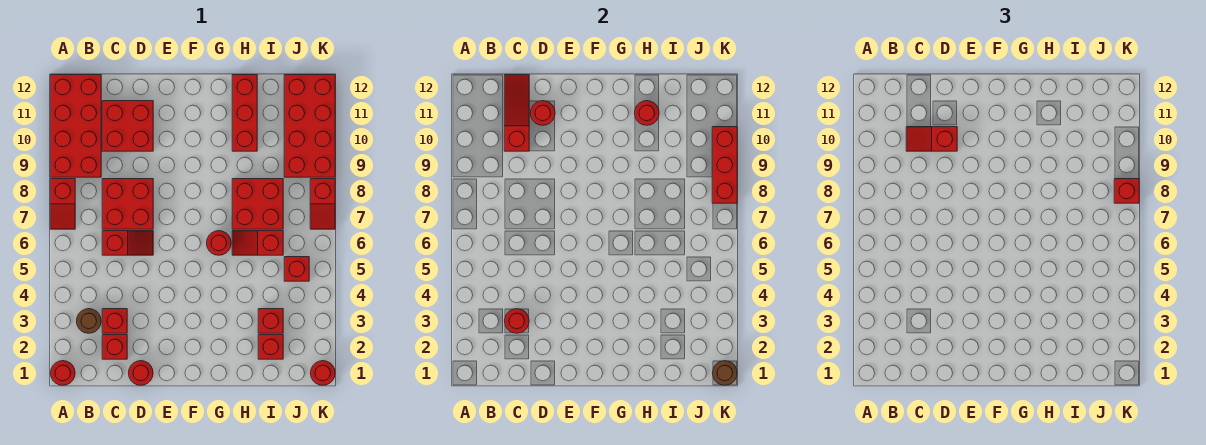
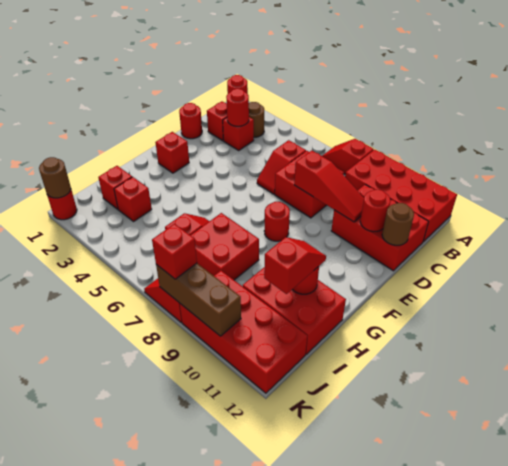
red brick C10:D11 level 1 -> red brick C10:D12 level 1
red slope C10:C12 level 2 top 10 -> red slope D8:D10 level 2 top 8
red slope C10:D10 level 3 top D -> red slope H11:I11 level 3 top I
none -> brown round brick D12 level 2
red round brick G6 level 1 -> red round brick F8 level 1
red brick H10:H12 level 1 -> red brick H10:I12 level 1
red brick J5 level 1 -> red brick F2 level 1
red brick K8:K10 level 2 -> brown brick K8:K10 level 2

